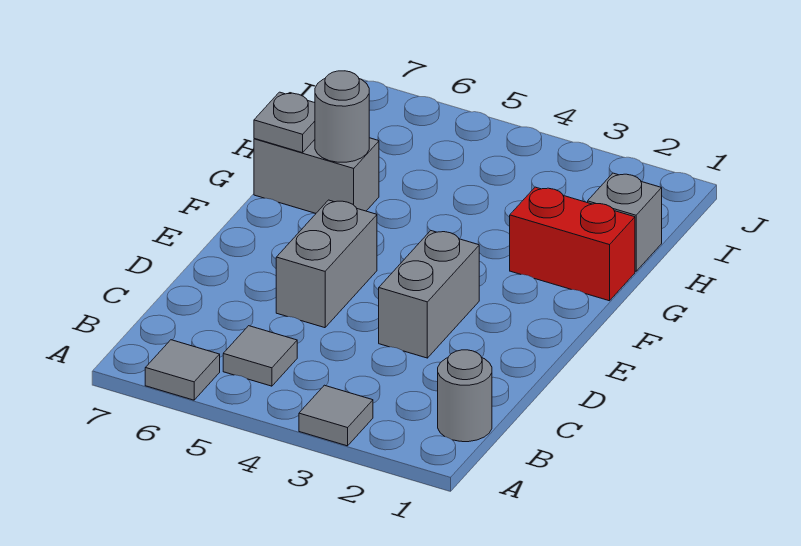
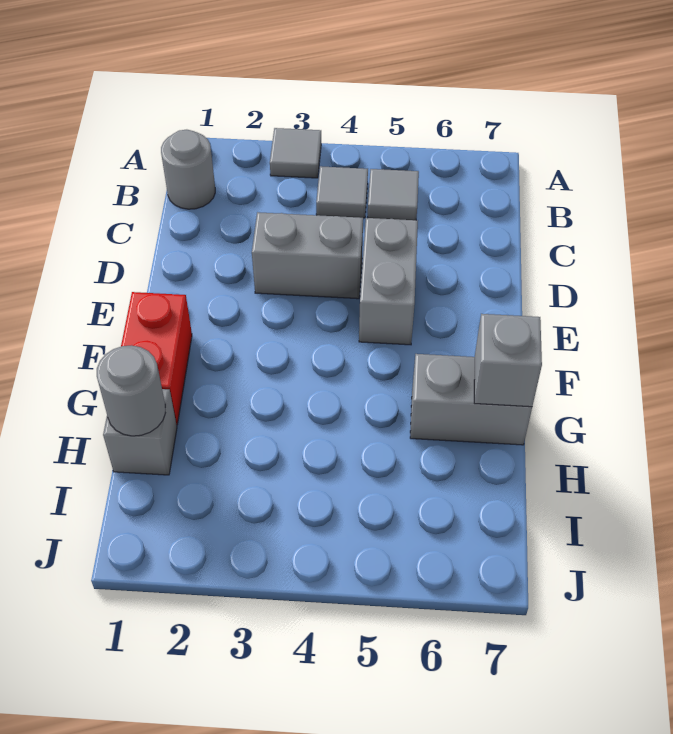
grey tile A6 level 1 -> grey tile B4 level 1
grey brick D3:E3 level 1 -> grey brick D3:D4 level 1
red brick G1:G2 level 1 -> red brick F1:G1 level 1
grey round brick G6 level 2 -> grey round brick H1 level 2
grey plate G7 level 2 -> grey brick G7 level 2

